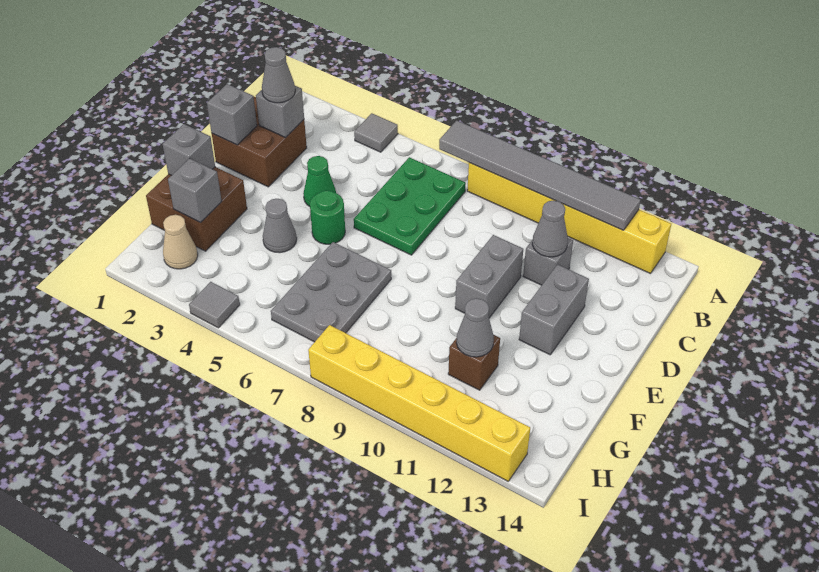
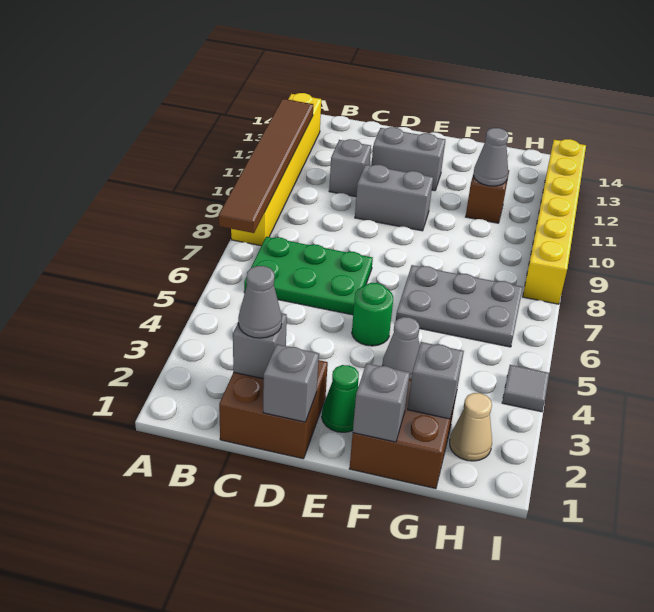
grey tile A4 level 1 -> none
grey tile A7:A12 level 2 -> brown tile A7:A12 level 2
grey cone C11 level 2 -> none
green cone D4 level 1 -> green cone E2 level 1

